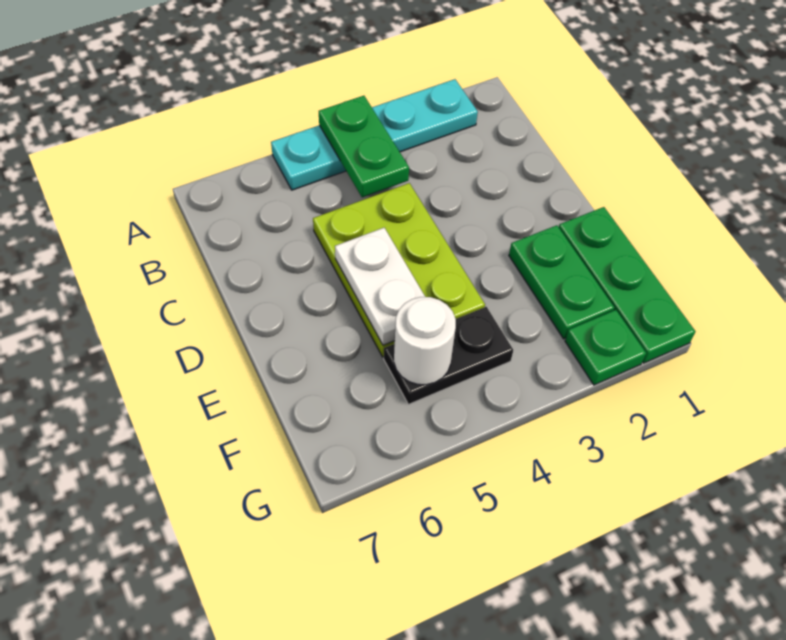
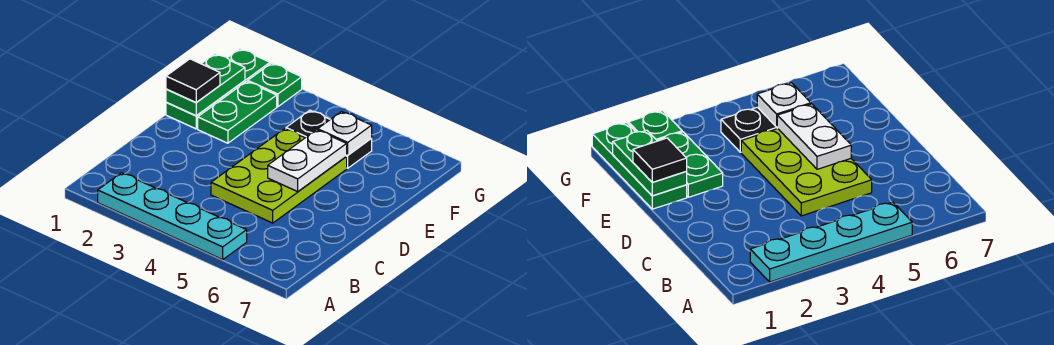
green plate A4:B4 level 2 -> green plate E1:F1 level 2
none -> black tile E1 level 3
white round brick F5 level 2 -> white plate F5 level 2

